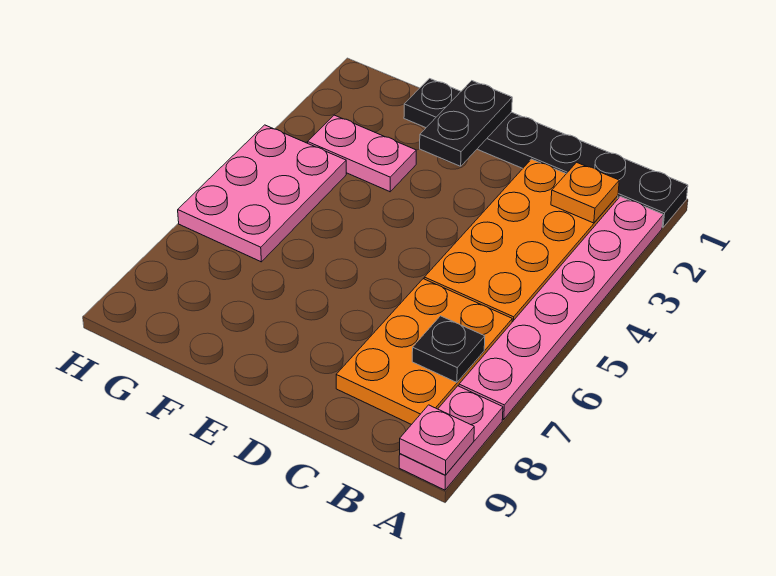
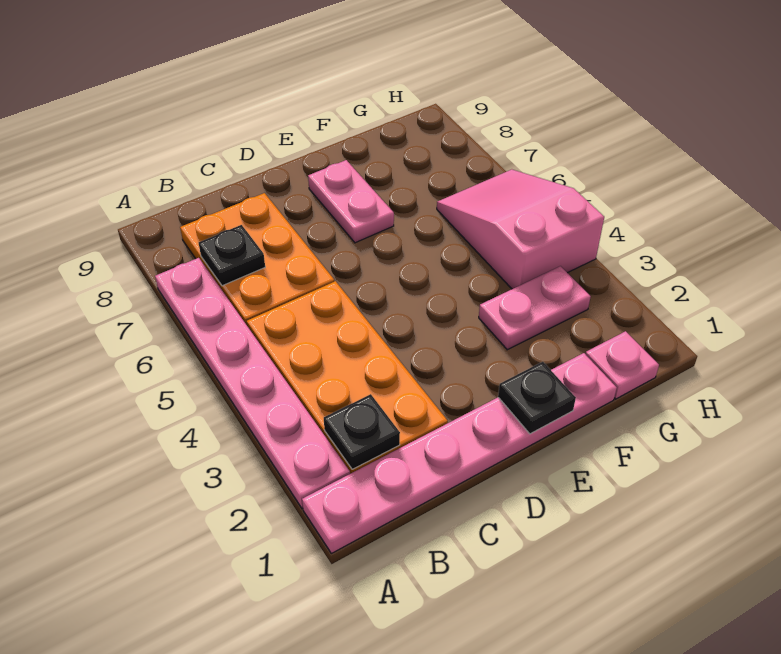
black plate A1:F1 level 1 -> pink plate A1:F1 level 1
pink plate A8:A9 level 1 -> pink plate E7:E8 level 1
pink plate A9 level 2 -> pink plate G1 level 1
orange plate B2 level 2 -> black plate B2 level 2
black plate E1:E2 level 2 -> black plate E1 level 2
pink plate G4:H6 level 1 -> pink slope G4:H6 level 1 top 4

